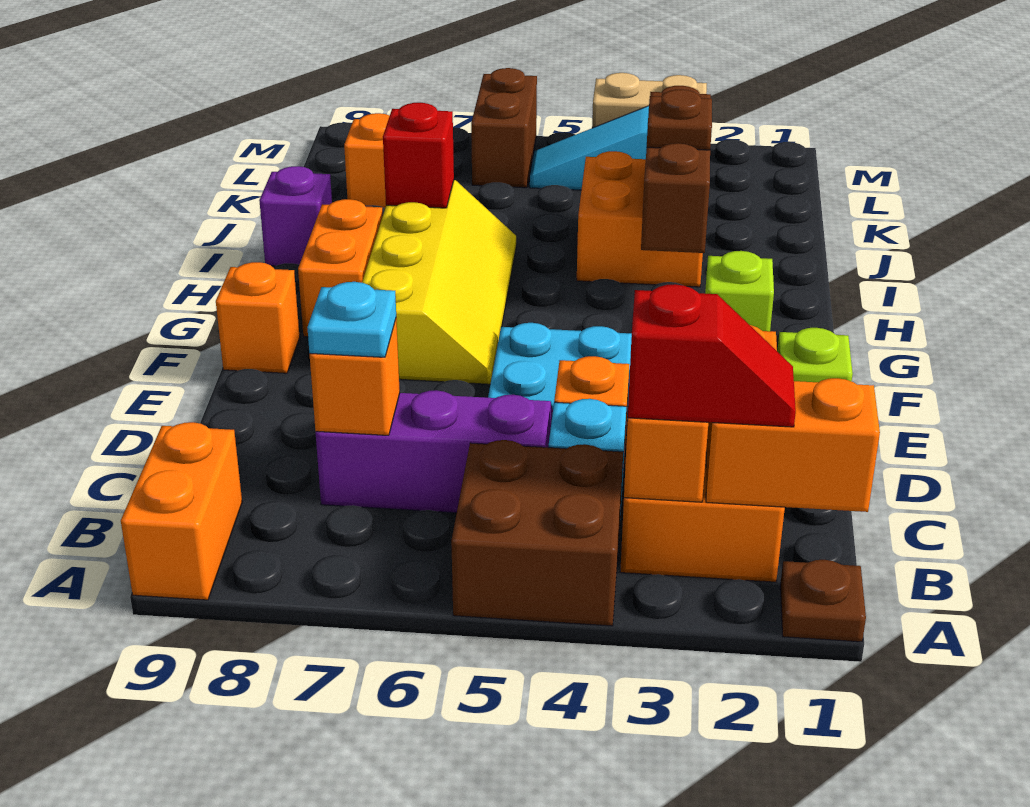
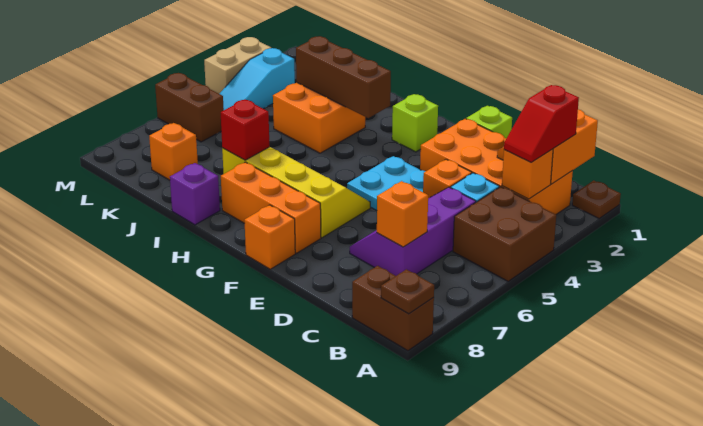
orange brick A9:B9 level 1 -> brown brick A9:B9 level 1
red slope B2:B3 level 3 top 3 -> red slope B2:B3 level 3 top 2
cyan plate C7 level 3 -> none
orange brick G8:H8 level 1 -> orange brick F8:H8 level 1
brown plate I3 level 3 -> brown plate A9 level 2

